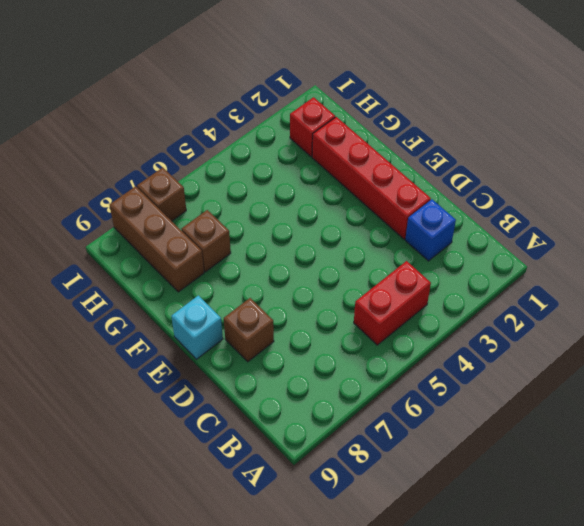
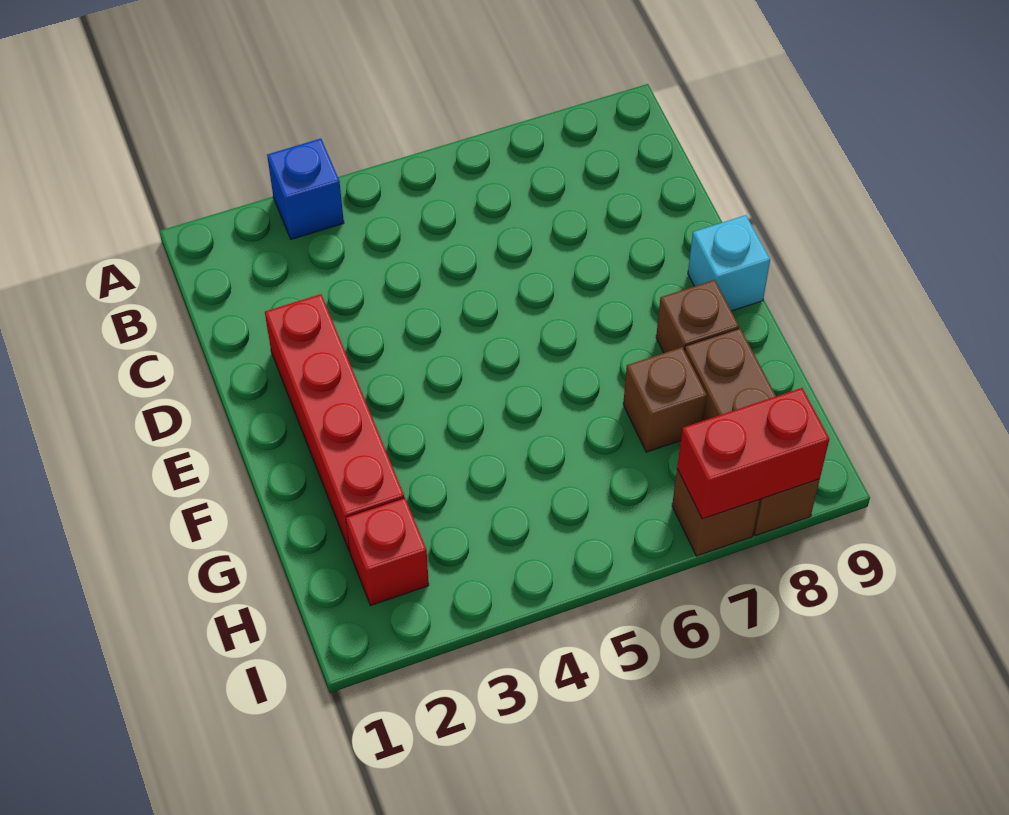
red brick B4:B5 level 1 -> red brick I7:I8 level 2
blue brick C2 level 1 -> blue brick A3 level 1
brown brick D8 level 1 -> brown brick F8 level 1

